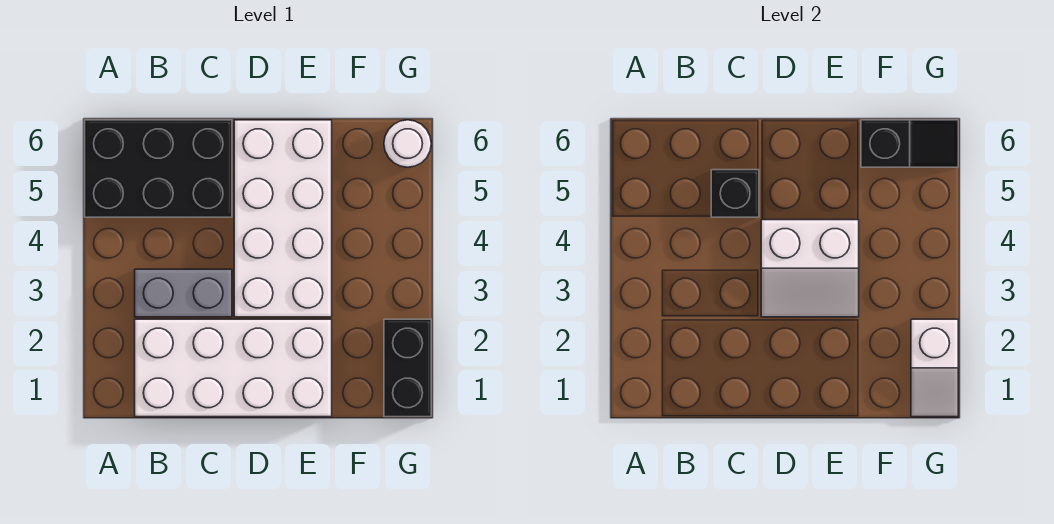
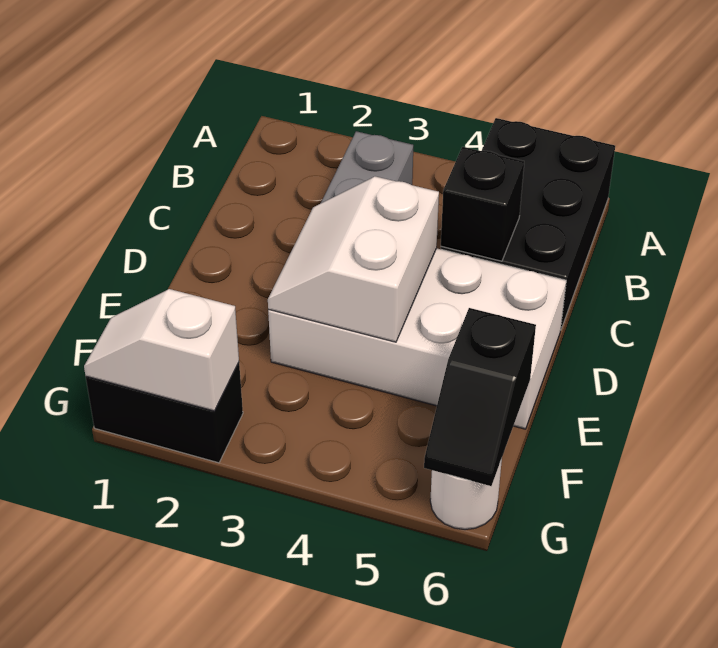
white brick B1:E2 level 1 -> none

